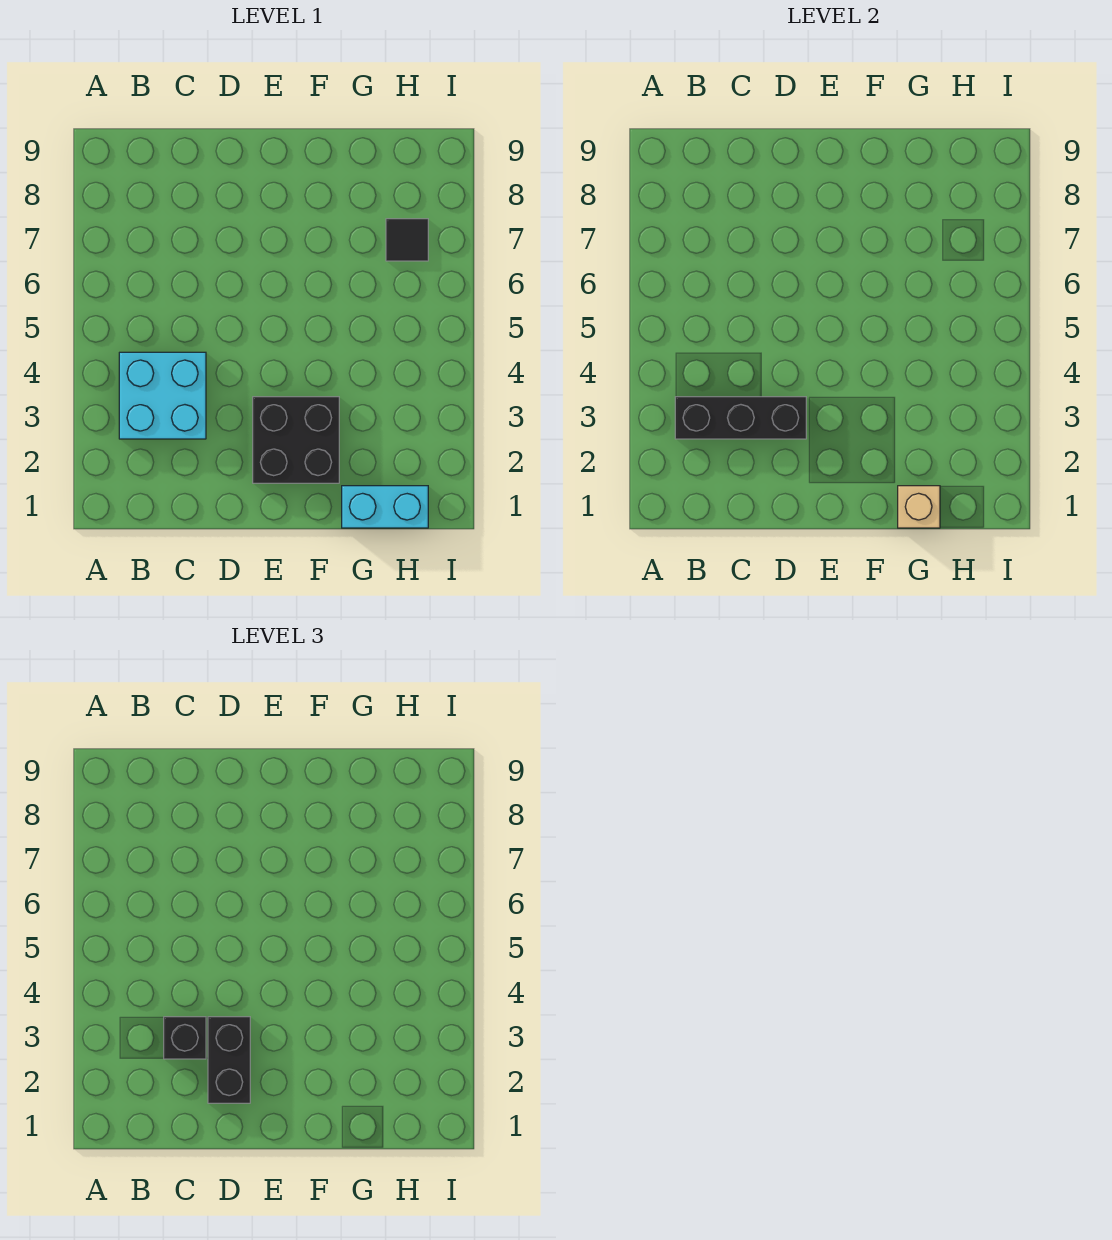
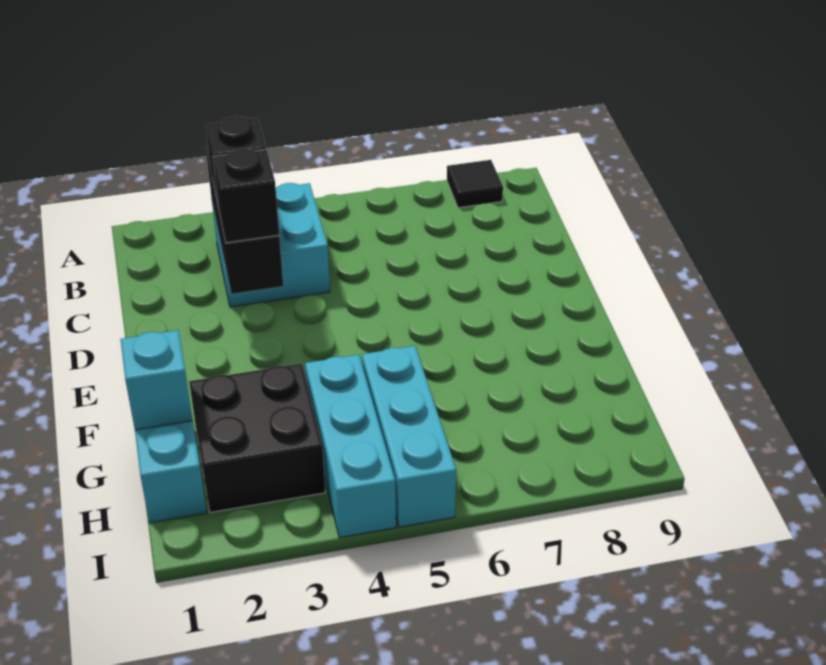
black brick D2:D3 level 3 -> black brick D3 level 3
black brick E2:F3 level 1 -> black brick G2:H3 level 1
tan brick G1 level 2 -> cyan brick G1 level 2
none -> cyan brick G4:I4 level 1
none -> cyan brick G5:I5 level 1
black tile H7 level 1 -> black tile A8 level 1

